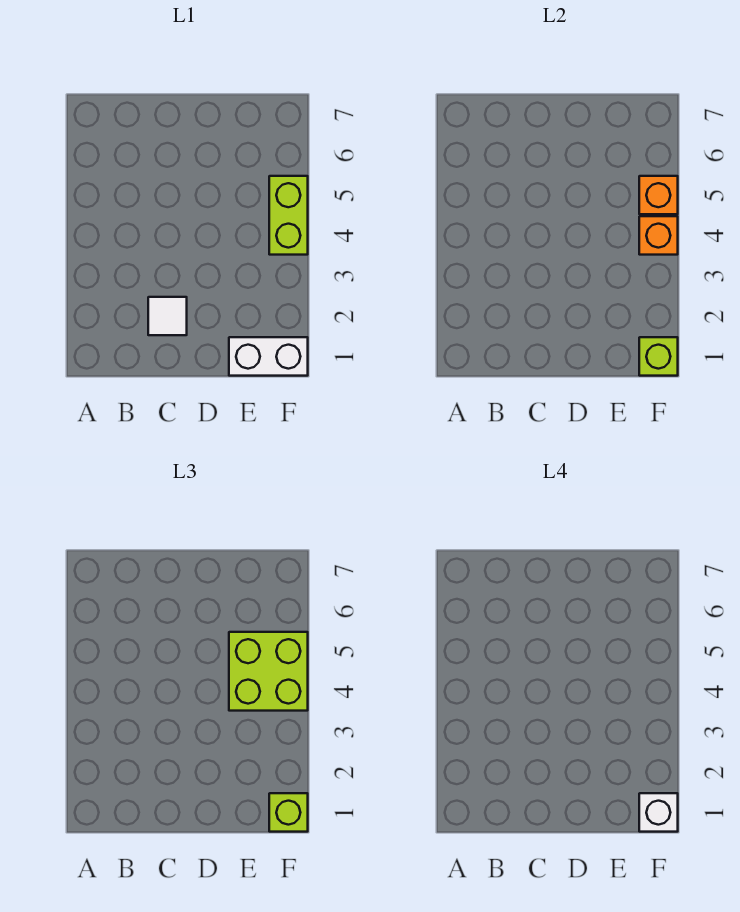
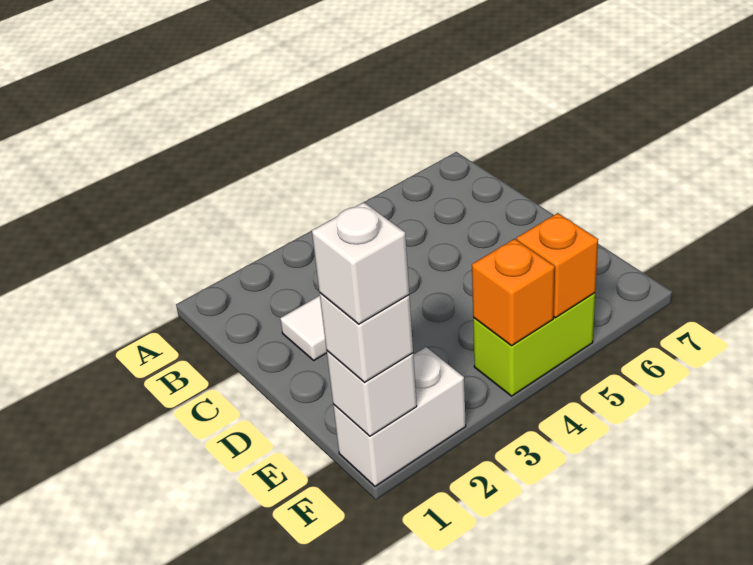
white brick E1:F1 level 1 -> white brick F1:F2 level 1
lime brick E4:F5 level 3 -> none
lime brick F1 level 2 -> white brick F1 level 2
lime brick F1 level 3 -> white brick F1 level 3

